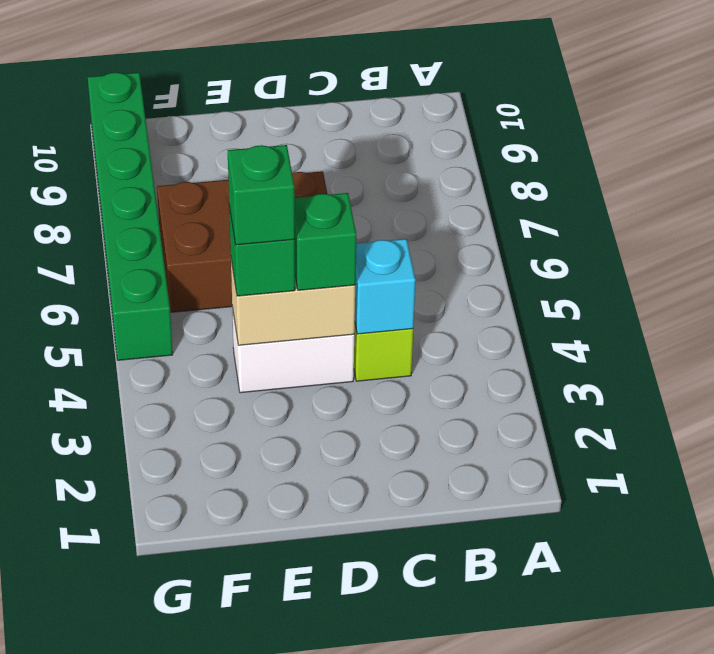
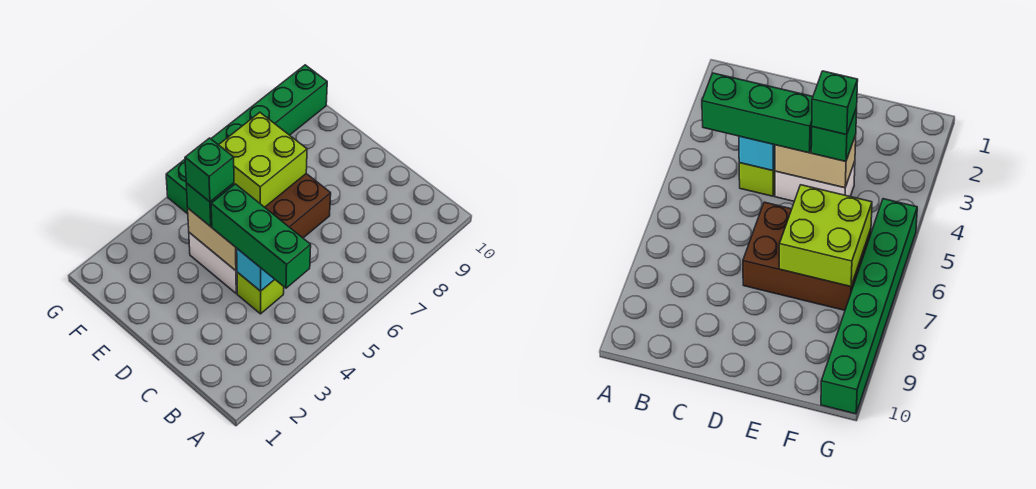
green brick D4 level 3 -> green brick B4:D4 level 3
none -> lime brick E6:F7 level 2

